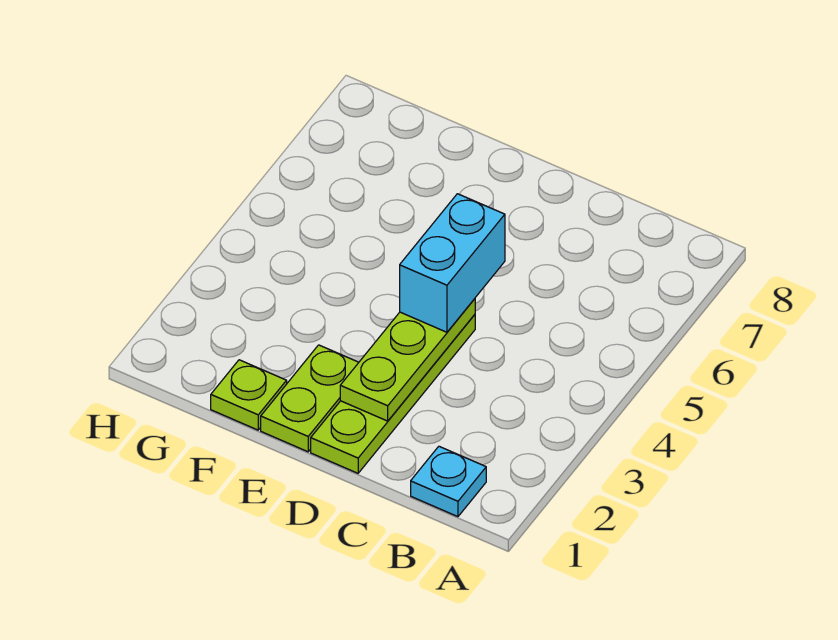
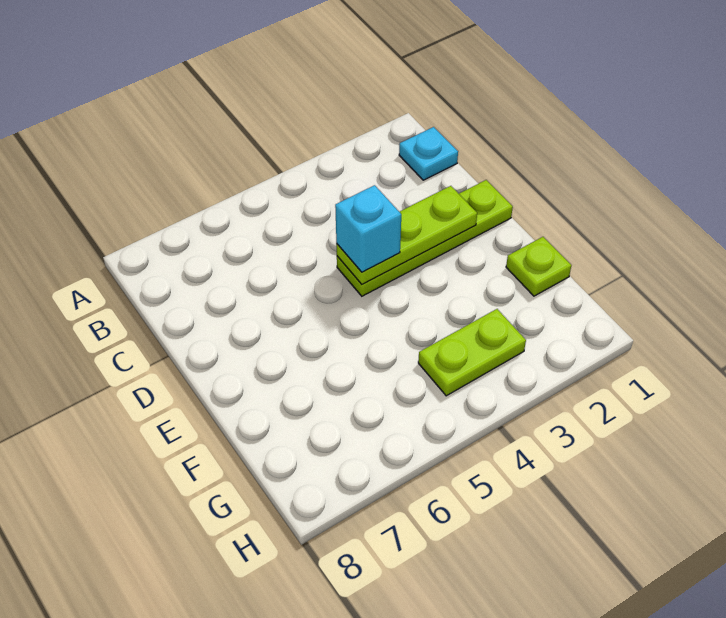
cyan brick D4:D5 level 3 -> cyan brick D4 level 3
lime plate E1:E2 level 1 -> lime plate G3:G4 level 1

